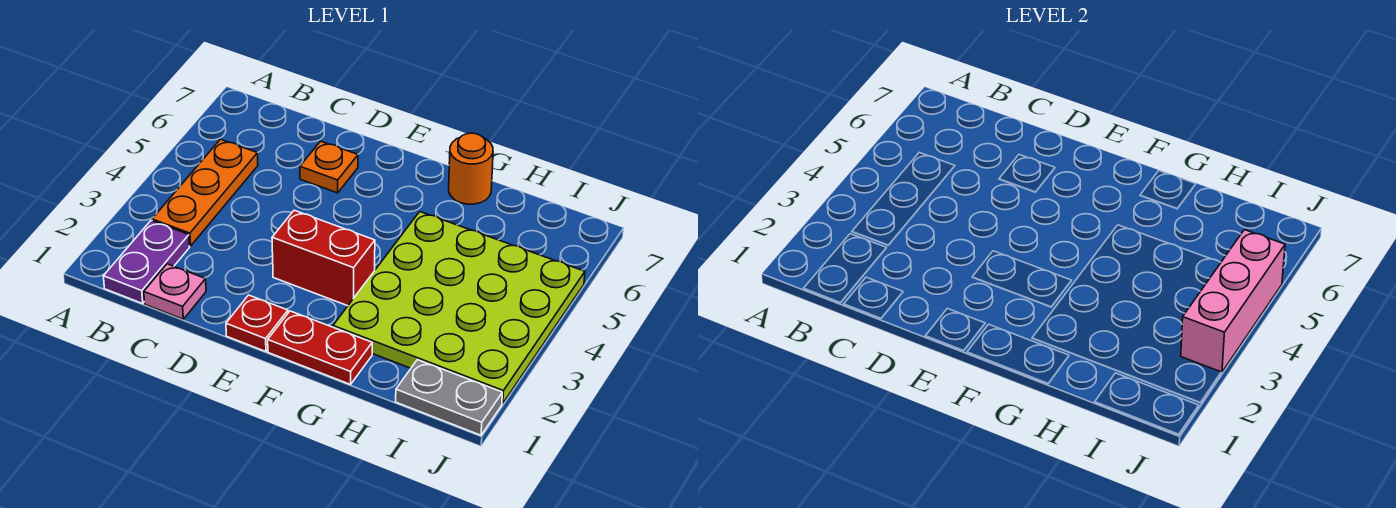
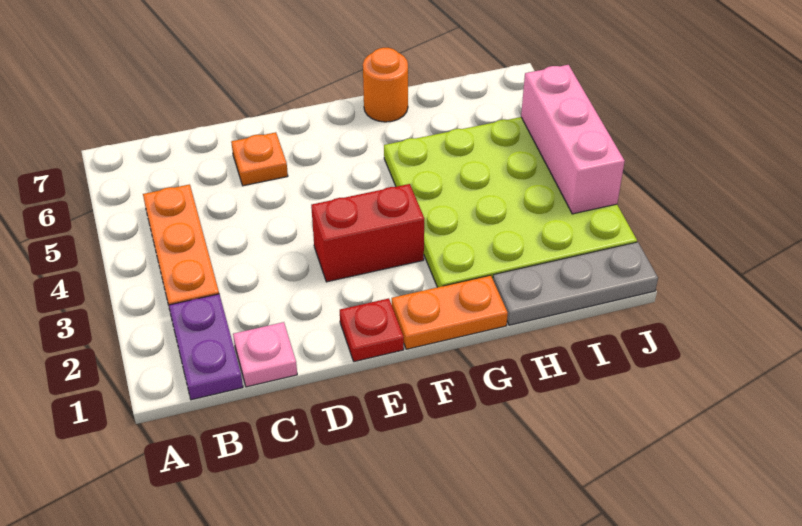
red plate F1:G1 level 1 -> orange plate F1:G1 level 1
grey plate I1:J1 level 1 -> grey plate H1:J1 level 1

